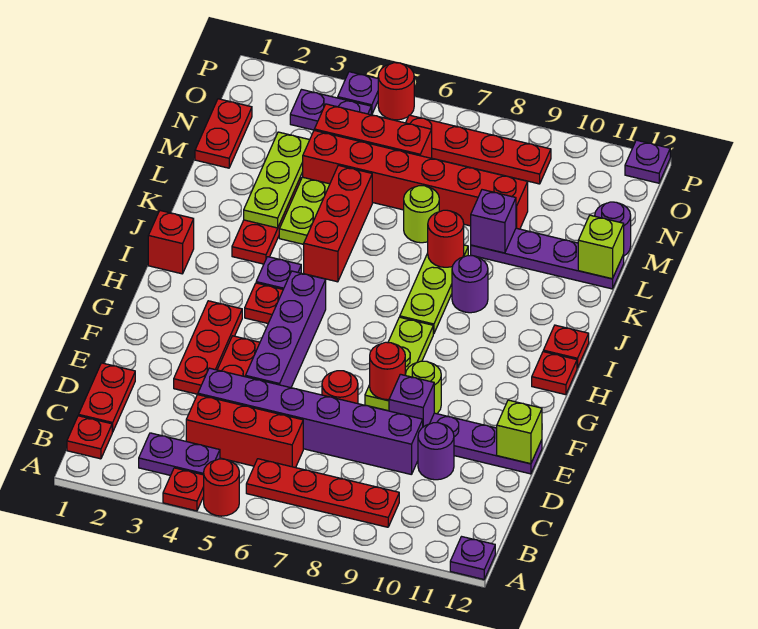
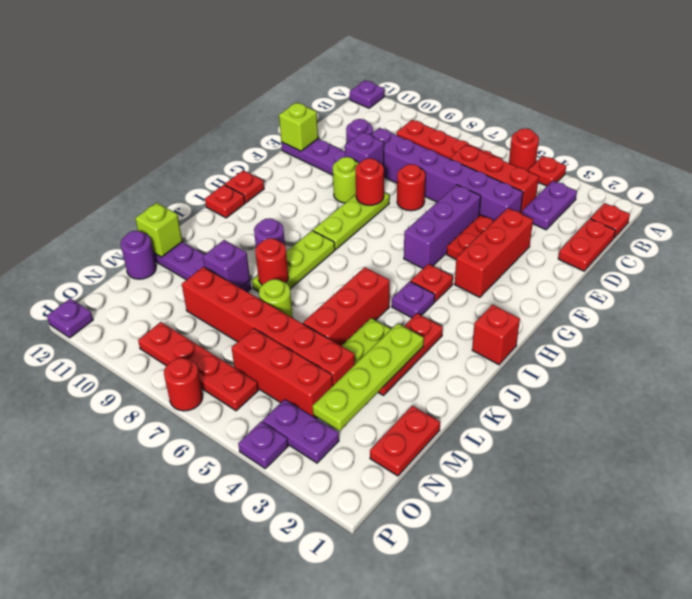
purple plate B3:B4 level 1 -> purple plate B3:C3 level 1
red plate E3:G3 level 1 -> red brick E3:G3 level 1
purple brick E5:H5 level 1 -> purple brick E5:G5 level 1
lime plate K3:M3 level 2 -> lime plate K3:N3 level 2
red round brick P5 level 1 -> red round brick P7 level 1

